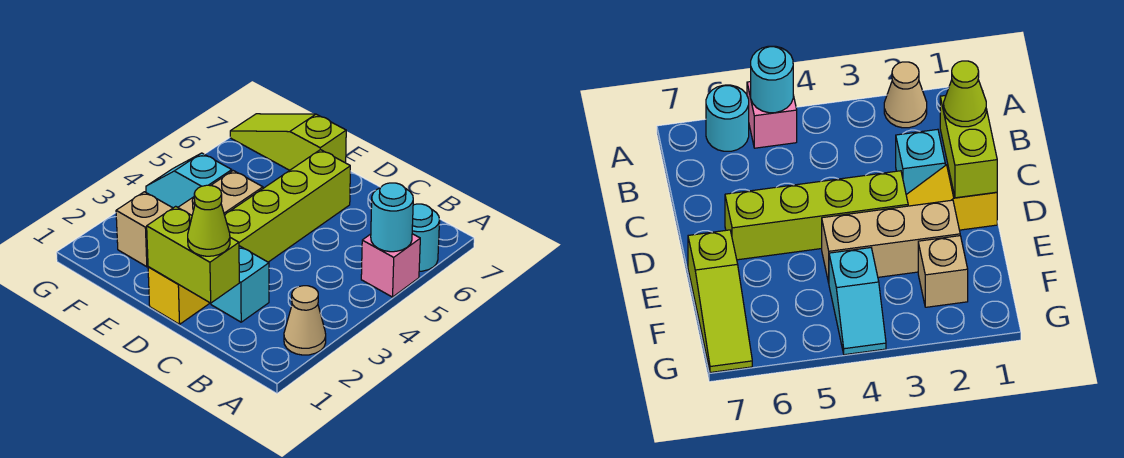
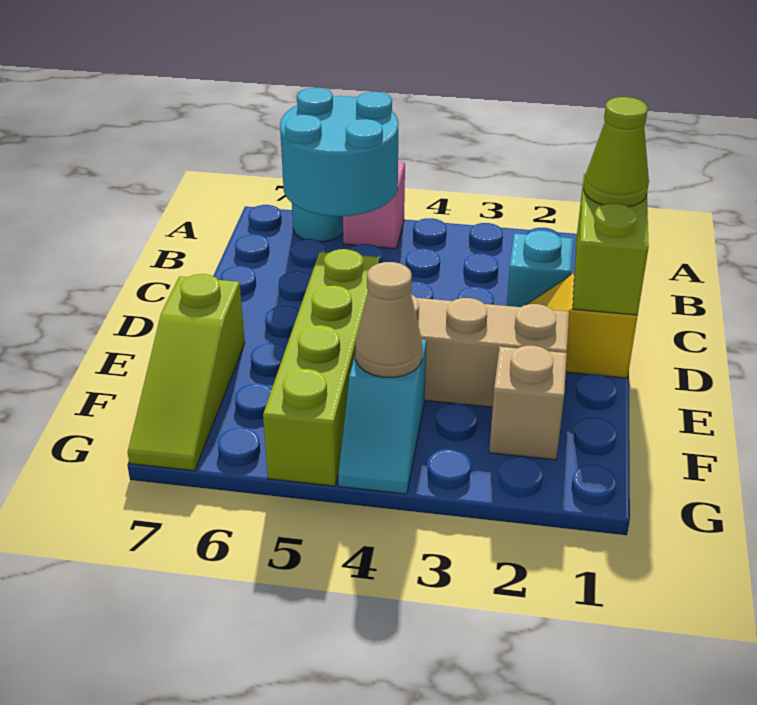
tan cone A2 level 1 -> tan cone F4 level 2
cyan round brick A5 level 2 -> cyan round brick A5:B6 level 2
lime brick D3:D6 level 1 -> lime brick D5:G5 level 1

